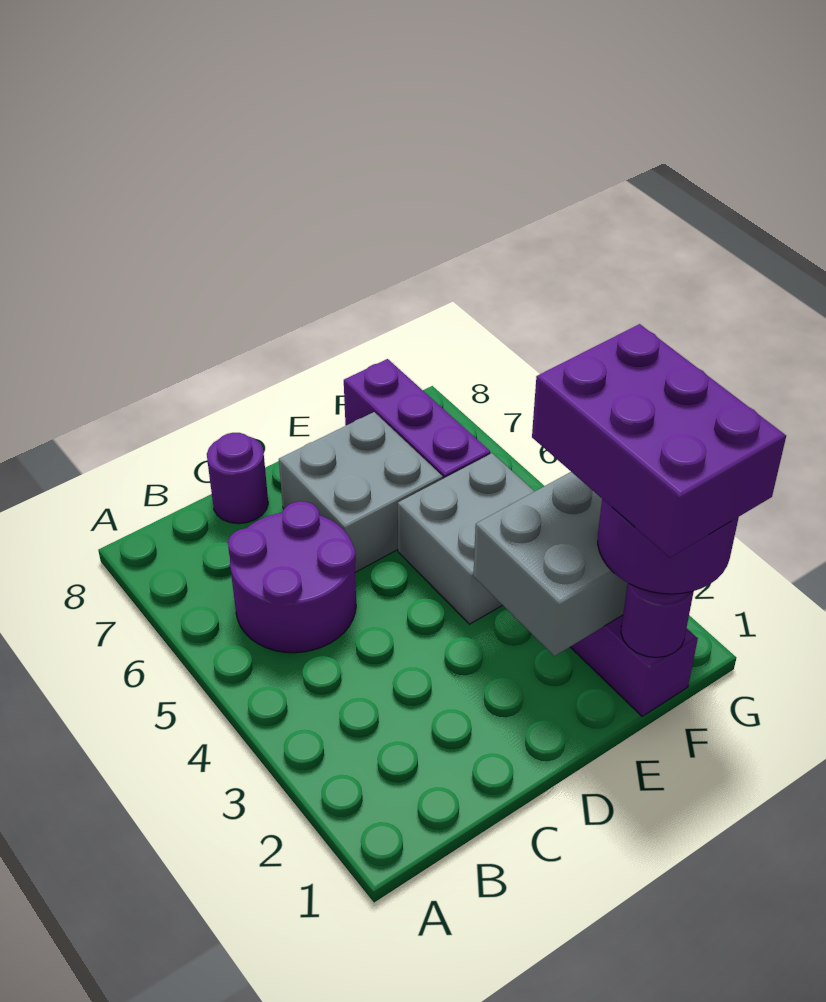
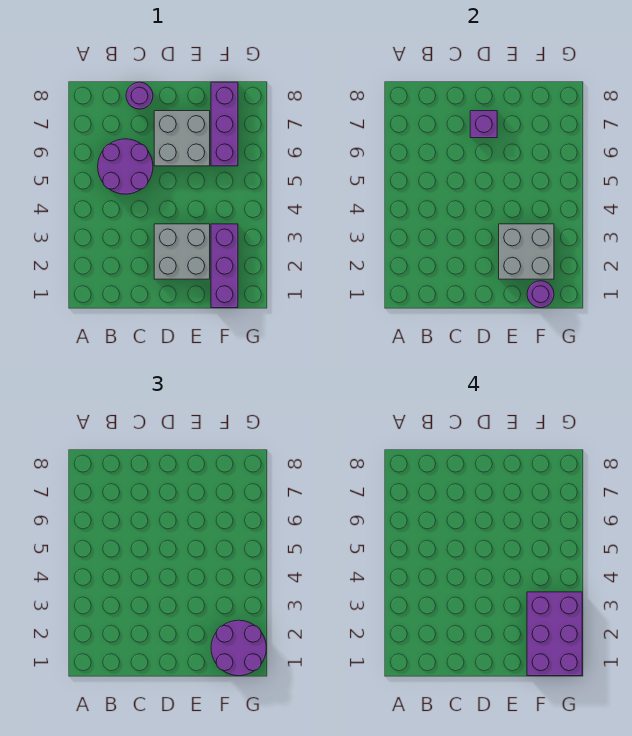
none -> purple brick D7 level 2
grey brick E4:F5 level 1 -> grey brick D2:E3 level 1

